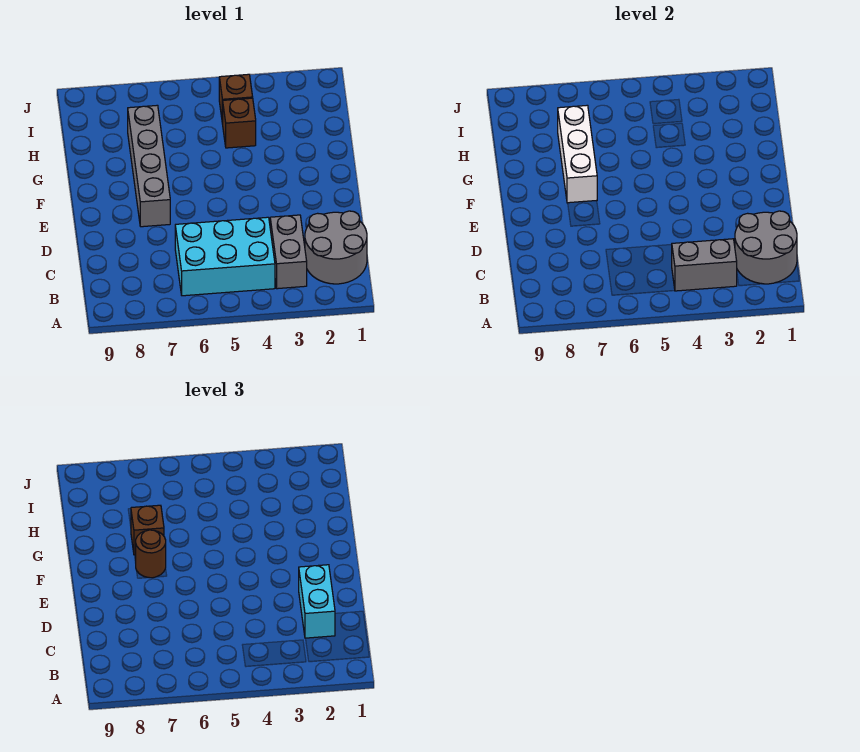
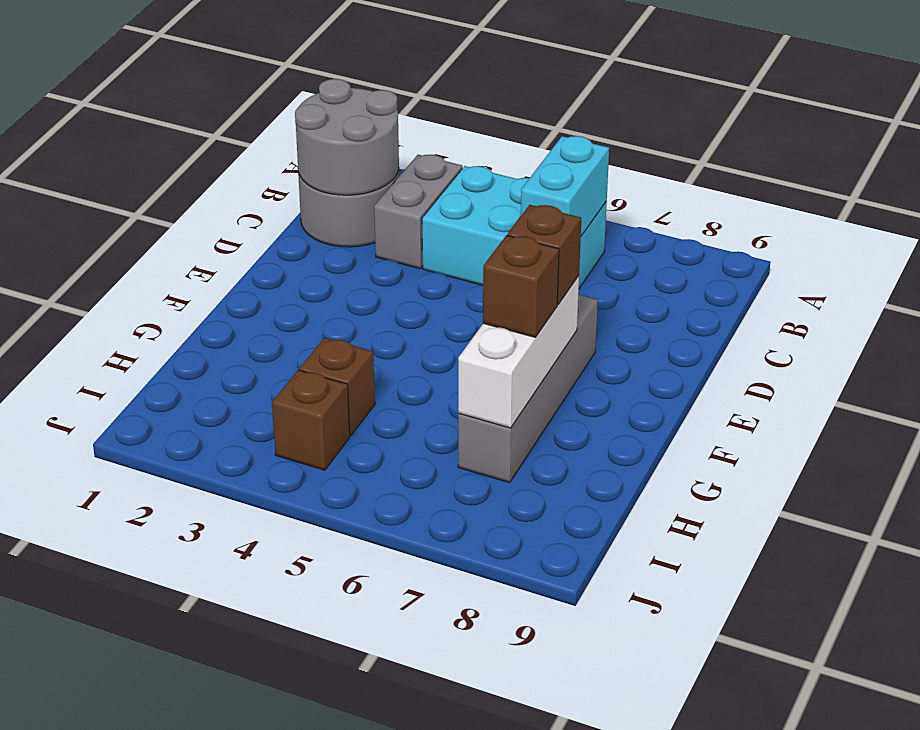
grey brick B3:B4 level 2 -> none
cyan brick C2:D2 level 3 -> cyan brick B6:C6 level 2
brown round brick F7 level 3 -> brown brick F7 level 3

